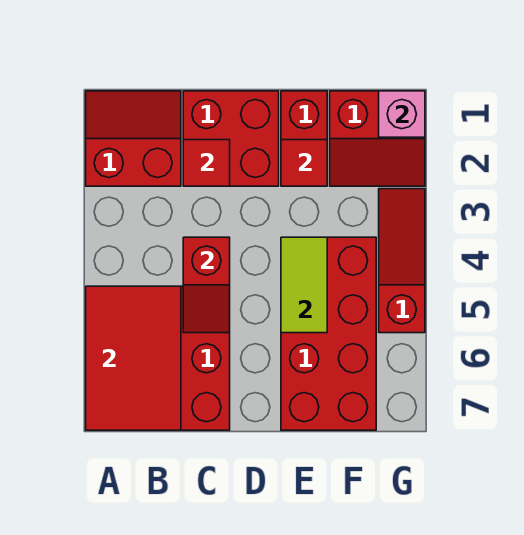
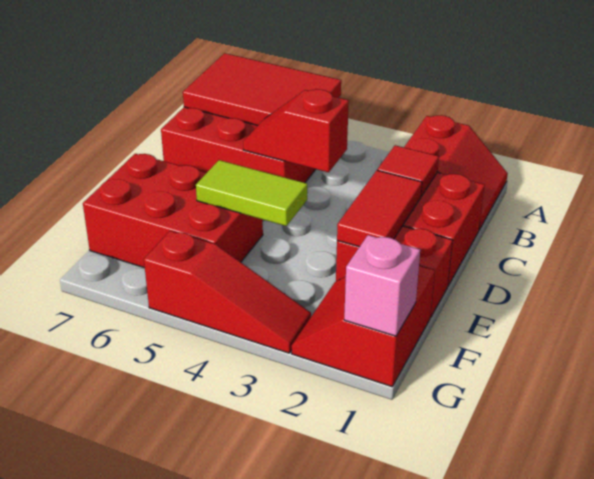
red tile E2 level 2 -> red tile D2:E2 level 2
red brick E4:F7 level 1 -> red brick E5:F7 level 1

